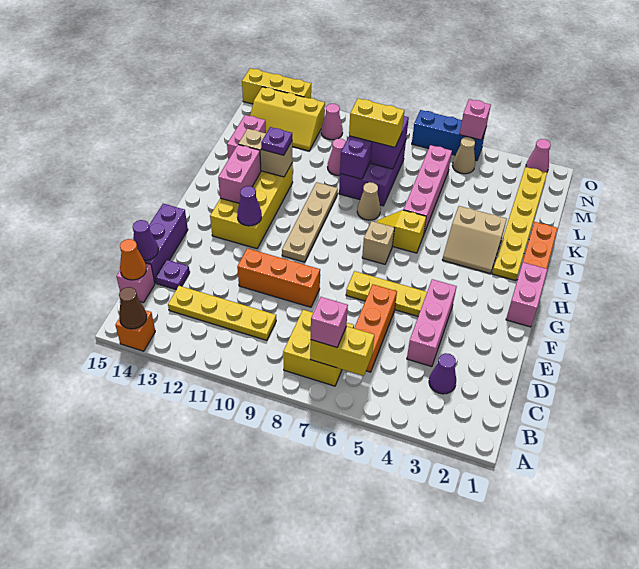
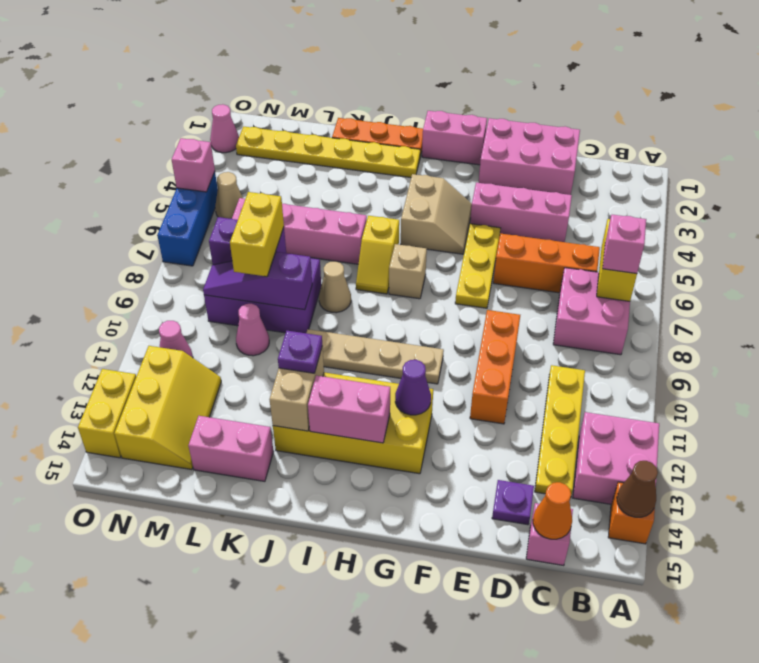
none -> pink brick A12:B13 level 1
yellow brick B7:C8 level 1 -> pink brick B7:C8 level 1
purple cone C3 level 1 -> none
none -> pink brick D1:F2 level 1
purple brick D15:F15 level 1 -> none
purple cone D15 level 2 -> none
tan slope I3:J4 level 1 top J -> tan slope G4:H5 level 1 top H
yellow brick O13:O15 level 1 -> yellow brick O13:O14 level 1

